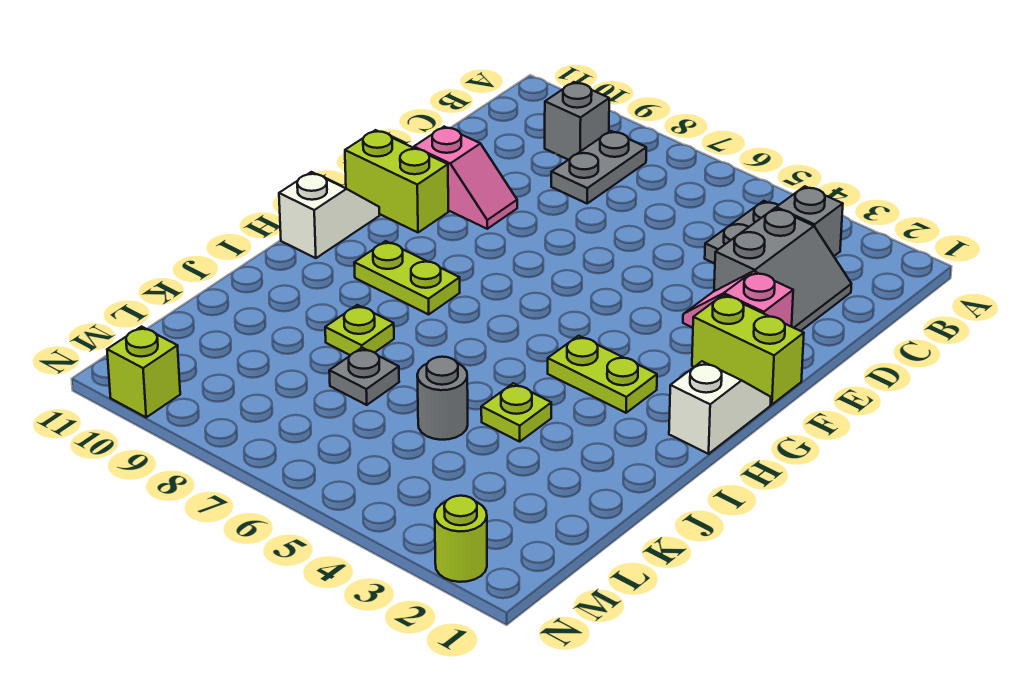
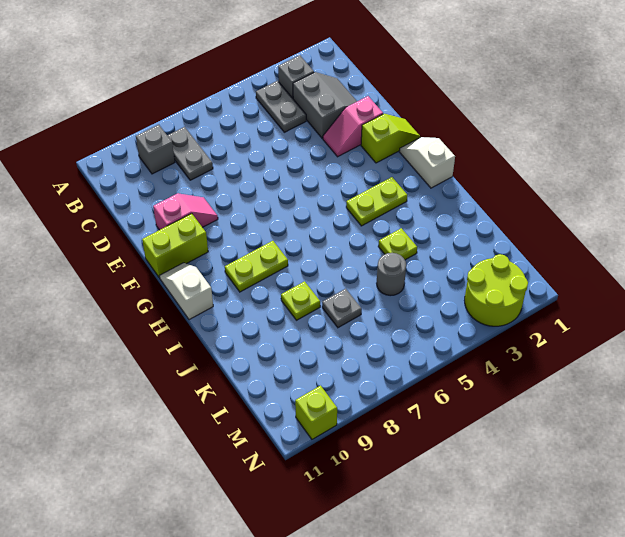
lime brick F1:F2 level 1 -> lime slope F1:F2 level 1 top 2
lime round brick N2 level 1 -> lime round brick M2:N3 level 1

